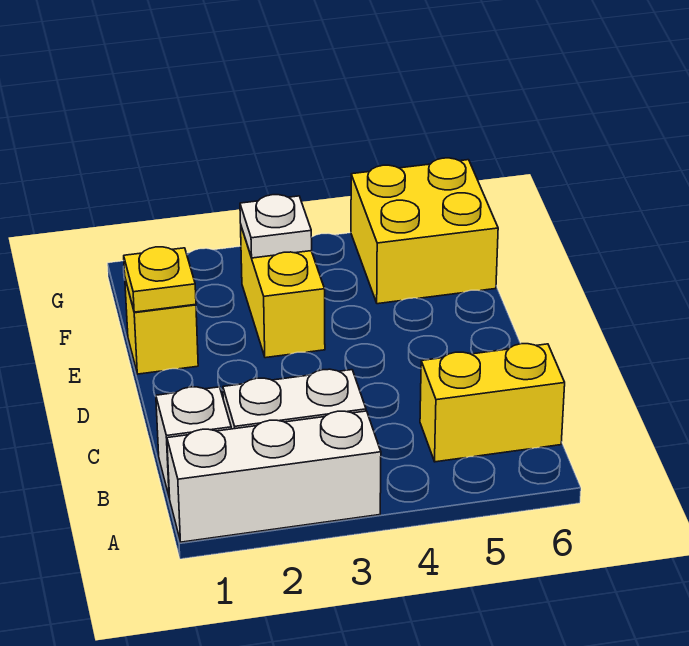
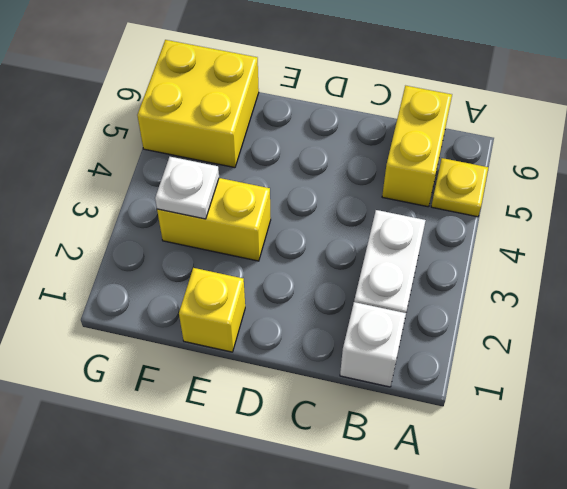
white brick A1:A3 level 1 -> none
yellow plate E1 level 2 -> yellow plate A5 level 1

